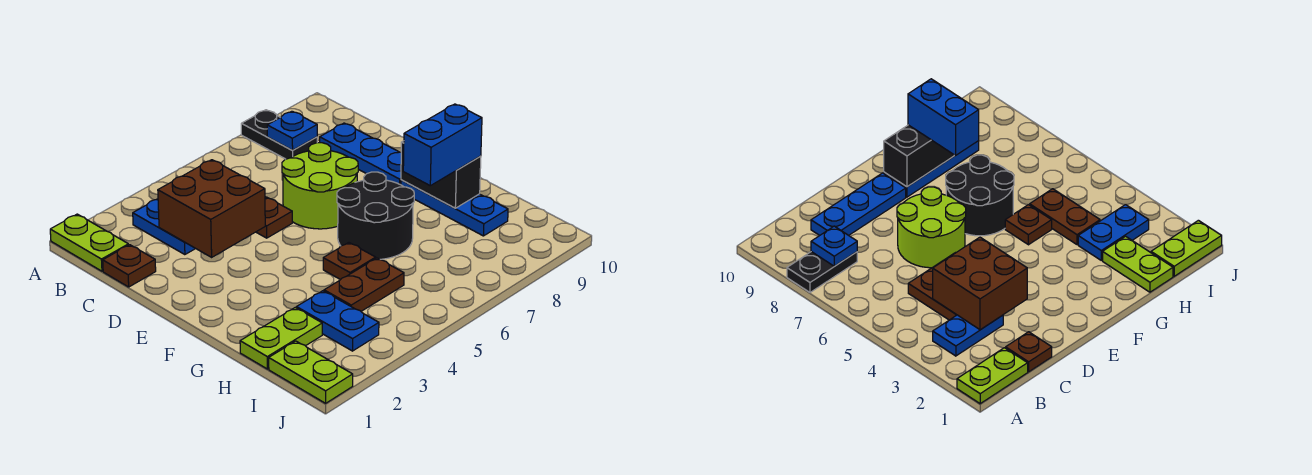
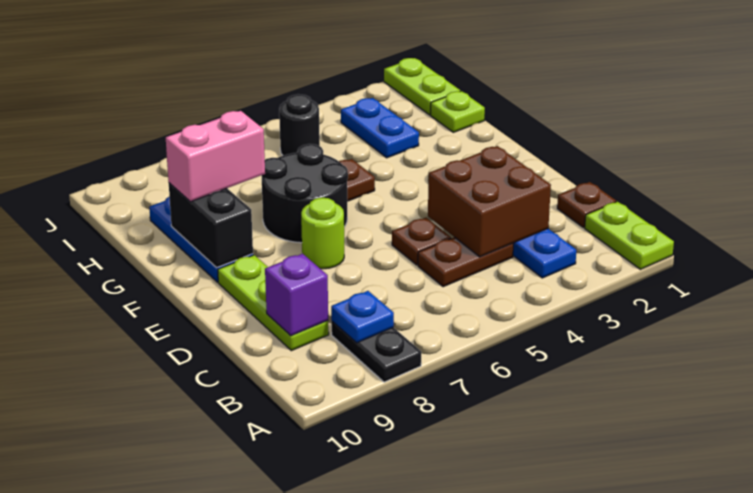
blue plate C9:E9 level 1 -> lime plate C9:E9 level 1
none -> purple brick C9 level 2
lime round brick D6:E7 level 1 -> lime round brick E7 level 1
blue brick G8:G9 level 3 -> pink brick G8:G9 level 3
lime plate H1:H2 level 1 -> lime plate H1 level 1
brown plate H4:H5 level 1 -> none
none -> black round brick I5 level 1

